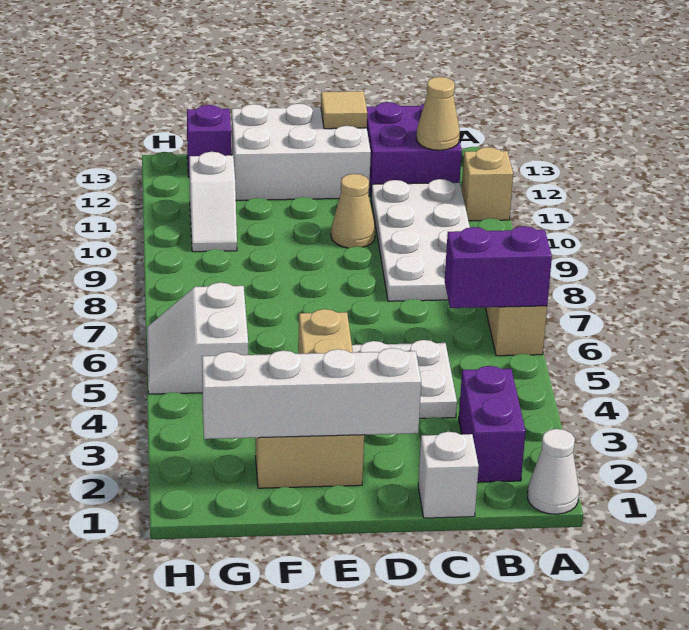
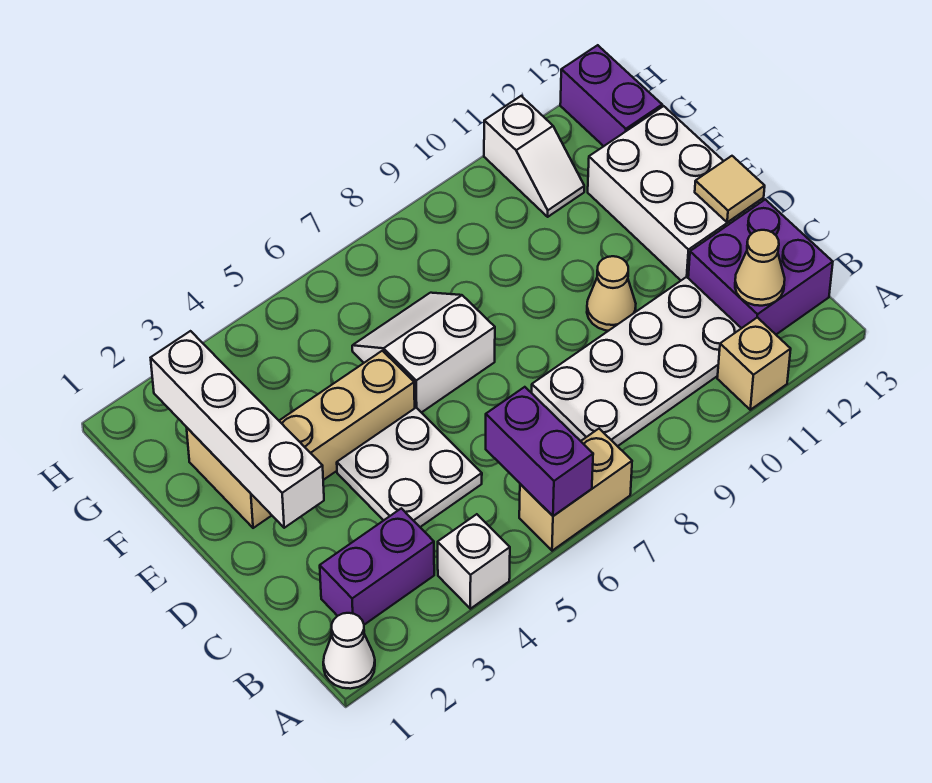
white brick C1 level 1 -> white brick A4 level 1
white slope G5:H6 level 1 top G -> white slope E6:F7 level 1 top E
white slope G10:G11 level 1 top 11 -> white slope G11:H11 level 1 top H
purple brick G13 level 1 -> purple brick G13:H13 level 1

